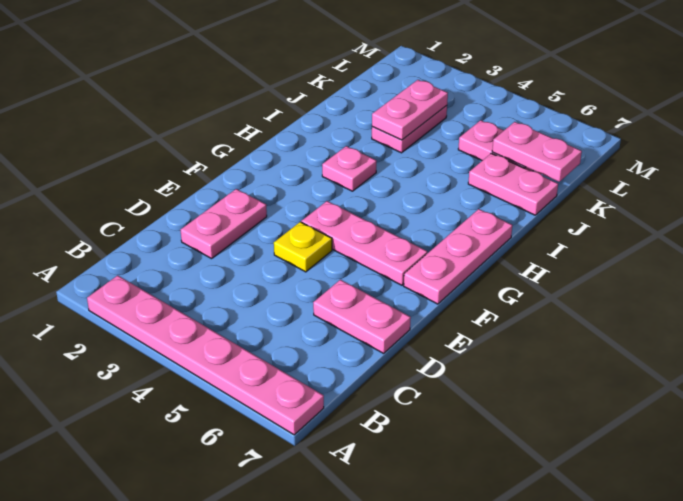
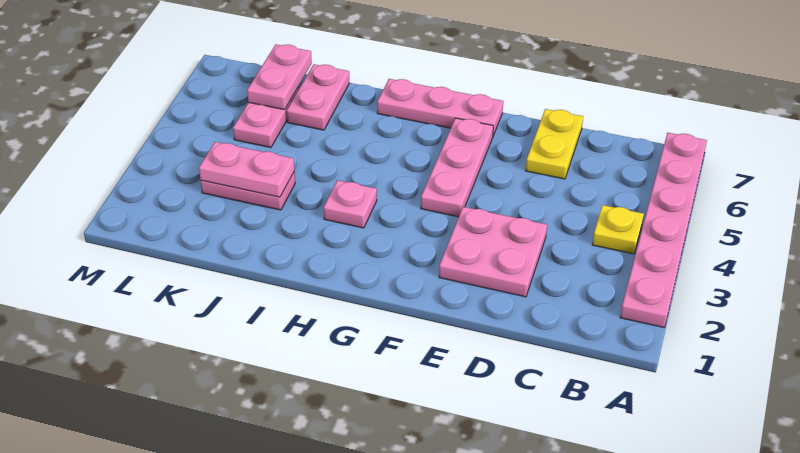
pink plate D2:E2 level 1 -> pink plate D2:E3 level 1
pink plate D6:D7 level 1 -> yellow plate D6:D7 level 1
yellow plate E4 level 1 -> yellow plate B4 level 1

